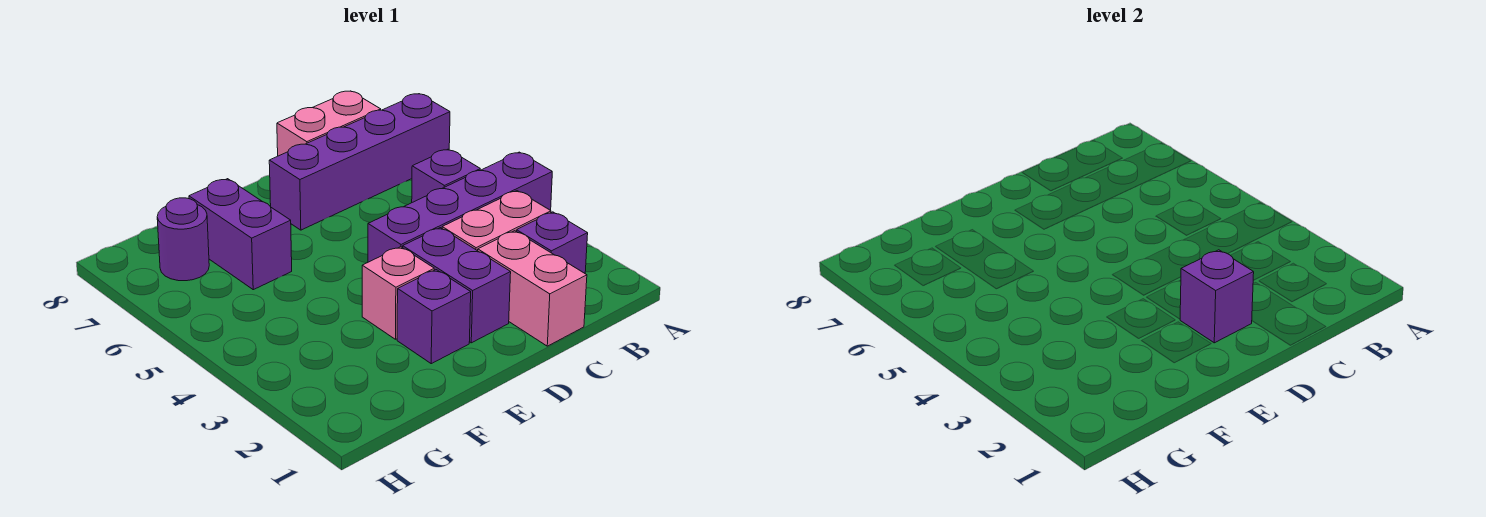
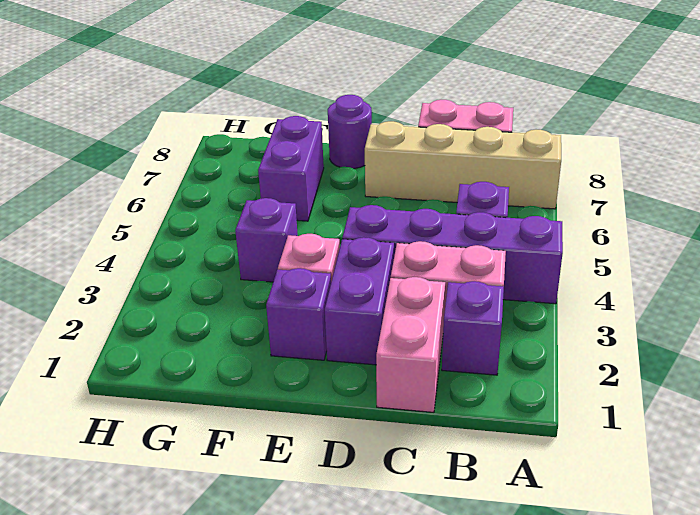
purple brick A7:D7 level 1 -> tan brick A7:D7 level 1
purple brick D2 level 2 -> purple brick F4 level 1
purple round brick G7 level 1 -> purple round brick E8 level 1

